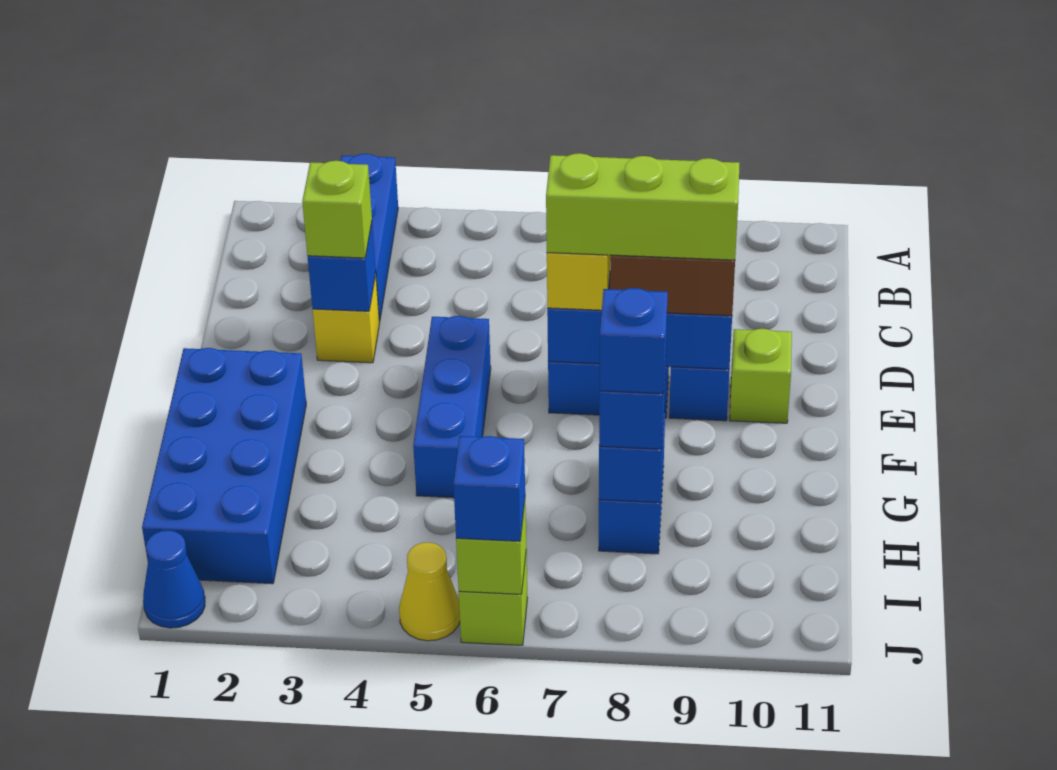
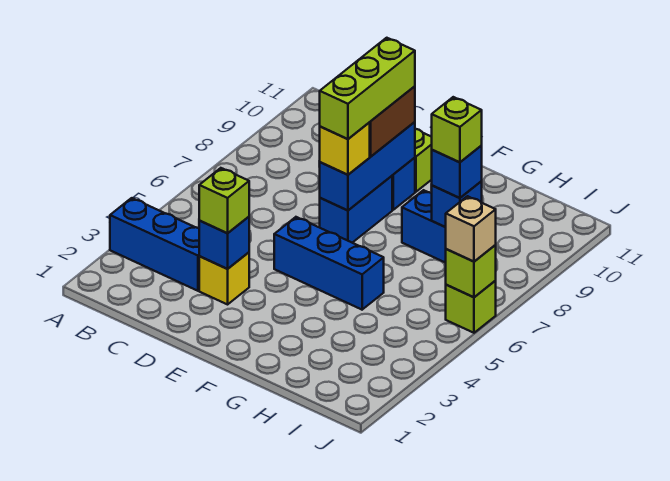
blue brick F1:I2 level 1 -> none
blue brick H8 level 4 -> lime brick H8 level 4
blue cone J1 level 1 -> none
yellow cone J5 level 1 -> none
blue brick J6 level 3 -> tan brick J6 level 3

